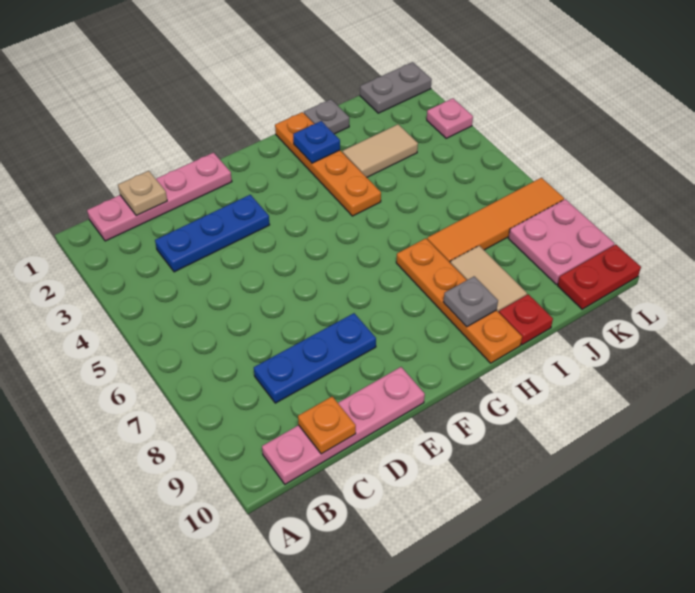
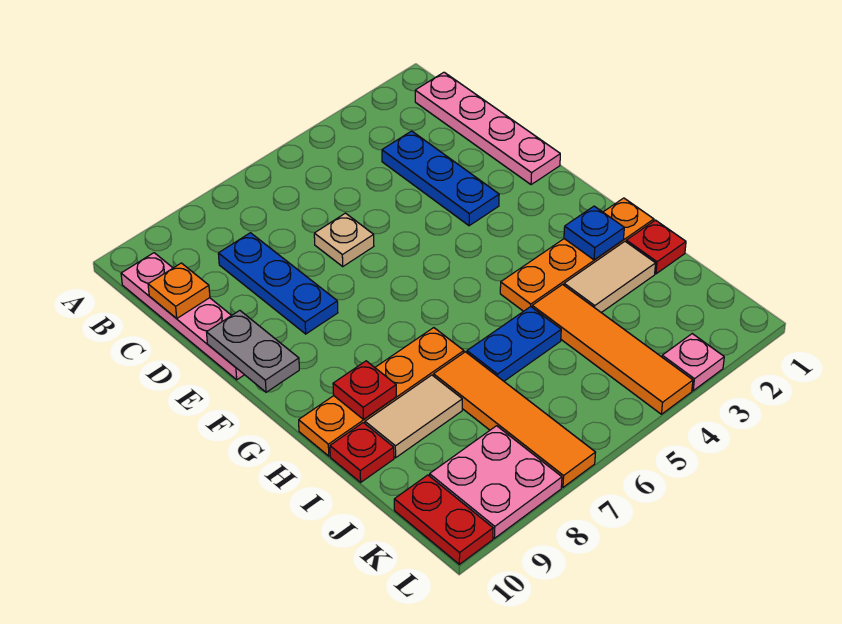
tan plate C1 level 2 -> tan plate D6 level 1
grey plate H9 level 2 -> red plate H9 level 2
grey plate I1 level 1 -> red plate I1 level 1
tan tile I3:J3 level 1 -> tan tile I2:I3 level 1
none -> orange tile I4:L4 level 1
none -> blue plate I5:I6 level 1
grey plate K1:L1 level 1 -> grey plate E10:F10 level 2

